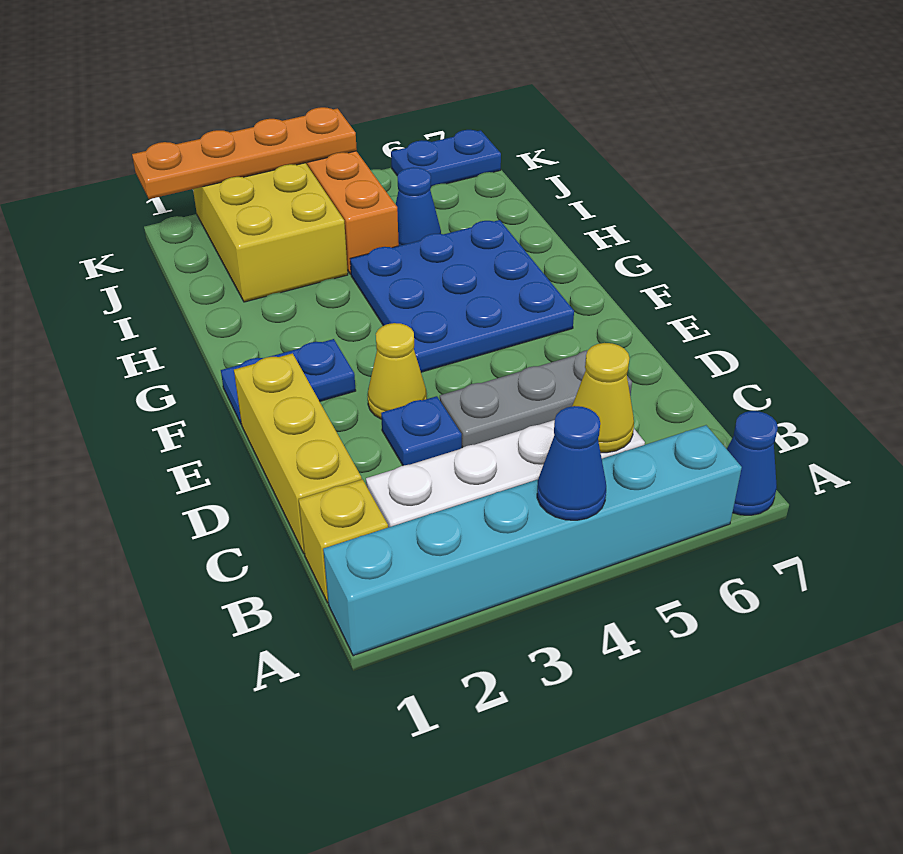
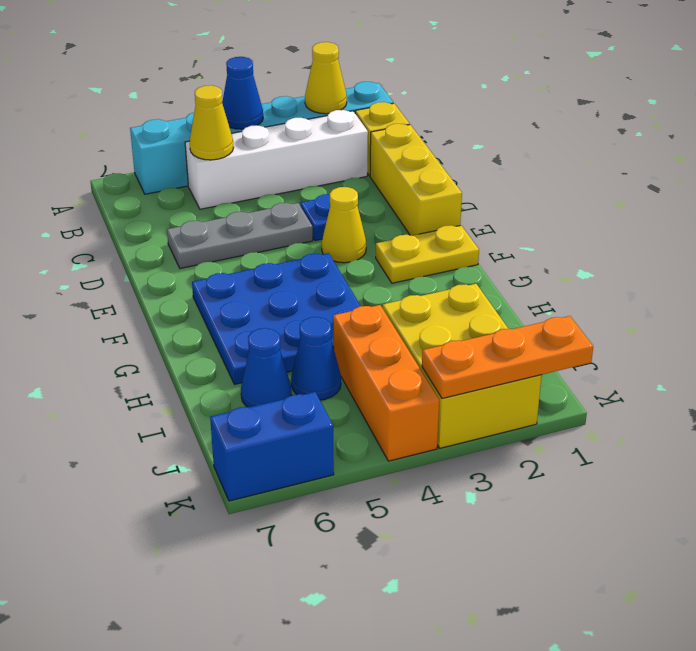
none -> yellow cone A2 level 2
blue cone A7 level 1 -> blue cone I6 level 1
blue plate F1:F2 level 1 -> yellow plate F1:F2 level 1
orange plate K1:K4 level 2 -> orange plate K1:K3 level 2
blue plate K6:K7 level 1 -> blue brick K6:K7 level 1

